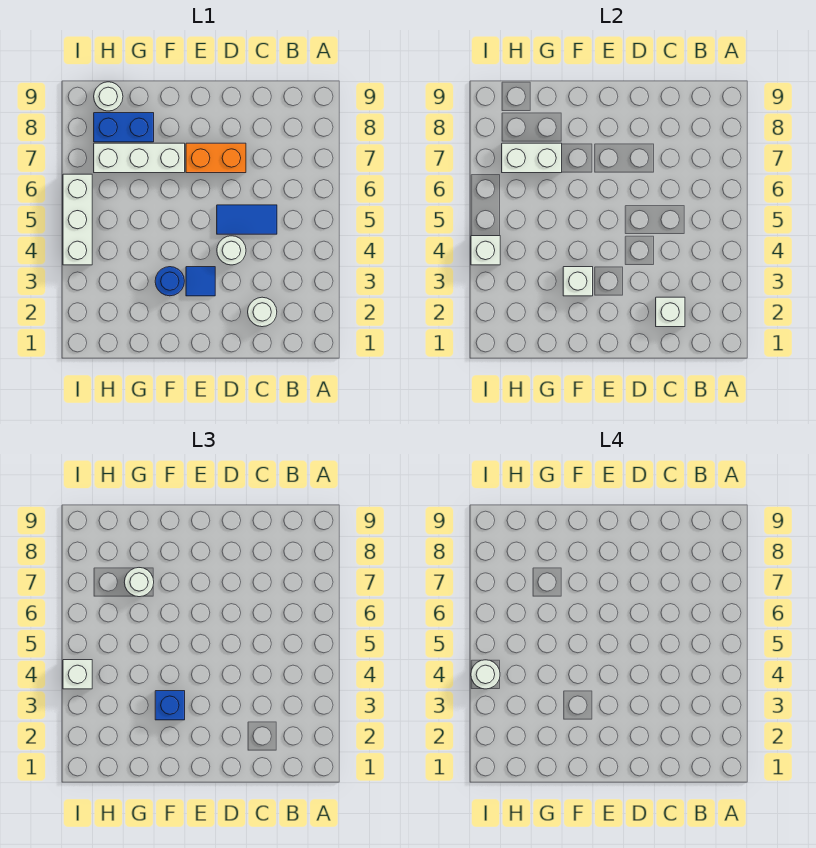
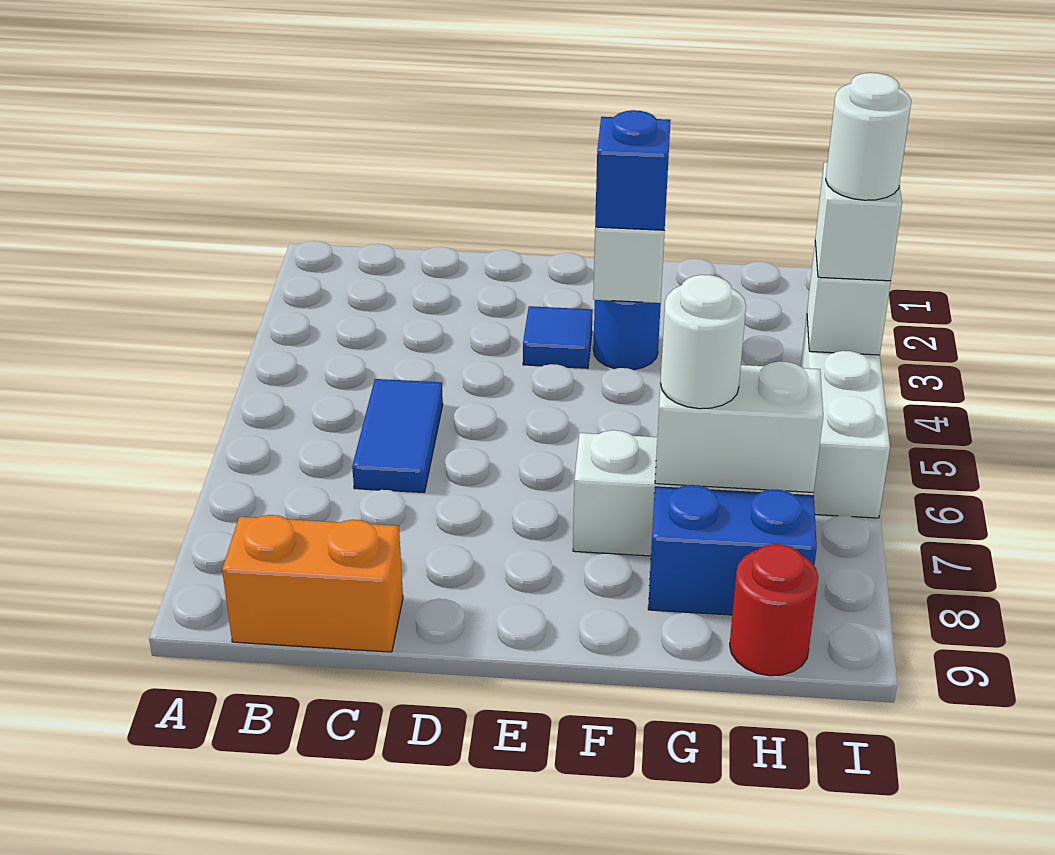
white round brick C2 level 1 -> none
white brick C2 level 2 -> none
blue tile C5:D5 level 1 -> blue tile C5:C6 level 1
white round brick D4 level 1 -> none
orange brick D7:E7 level 1 -> orange brick B9:C9 level 1
white round brick H9 level 1 -> red round brick H9 level 1

